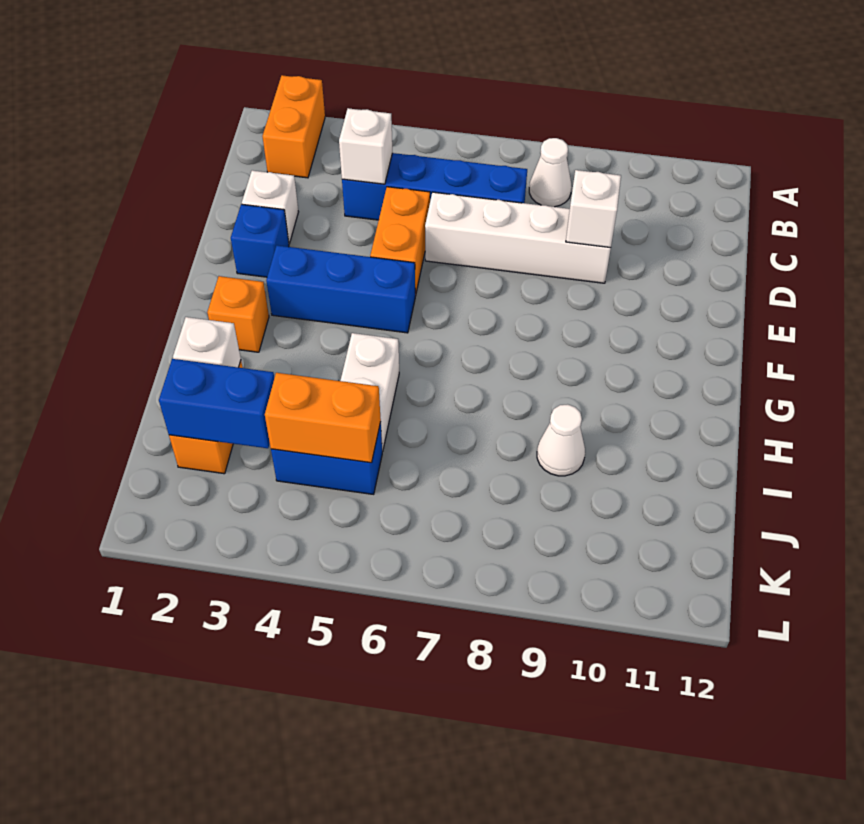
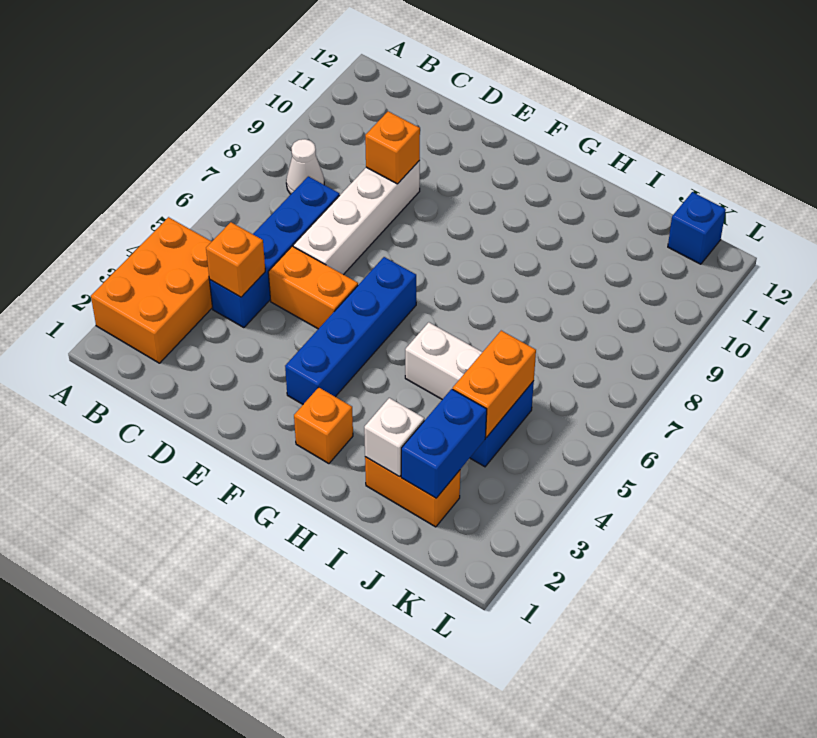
orange brick A2:B2 level 1 -> orange brick A2:B4 level 1
white brick C4 level 2 -> orange brick C4 level 2
white brick D2 level 1 -> none
white brick D9 level 2 -> orange brick D9 level 2
blue brick E2 level 1 -> blue brick K12 level 1
blue brick F3:F5 level 1 -> blue brick F3:F6 level 1
white cone I9 level 1 -> none

